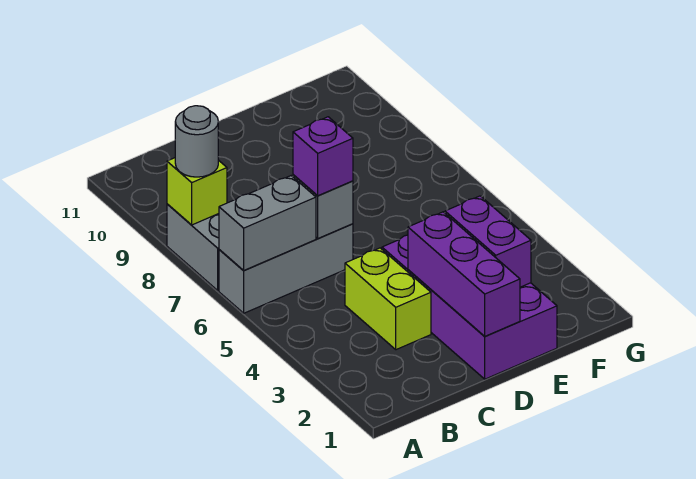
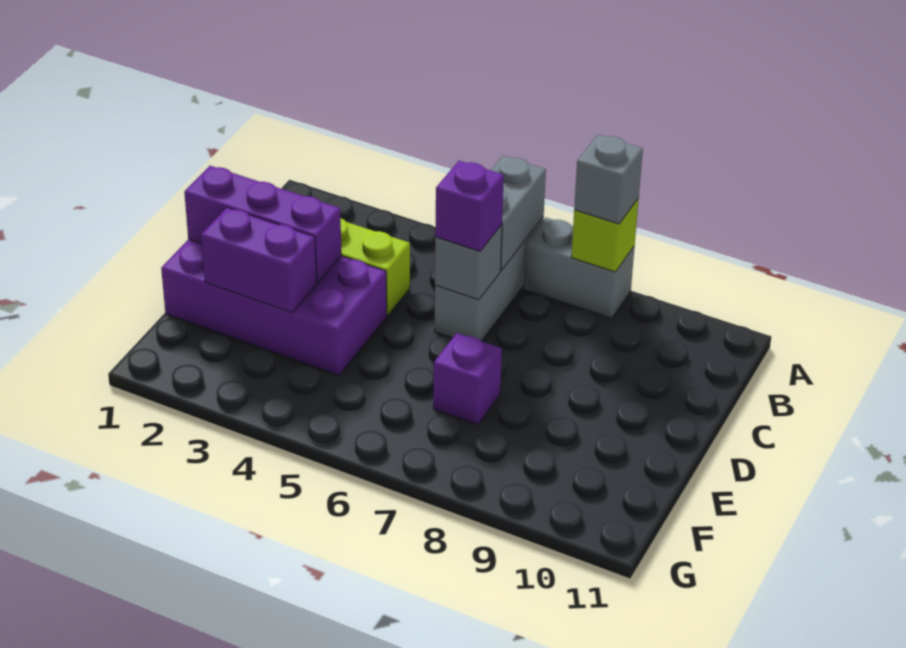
grey round brick A8 level 3 -> grey brick A8 level 3
none -> purple brick E7 level 1

